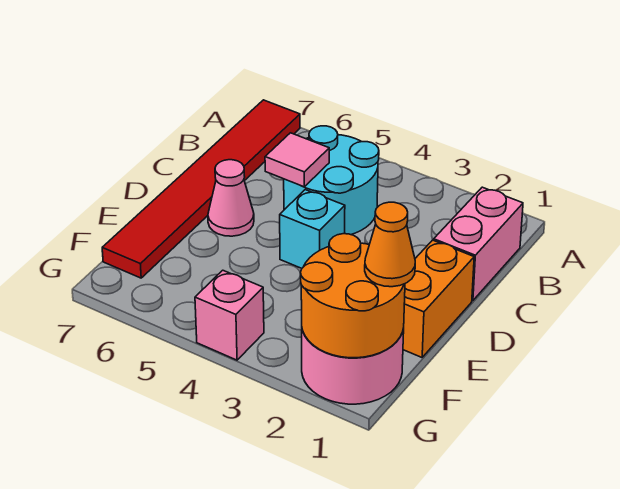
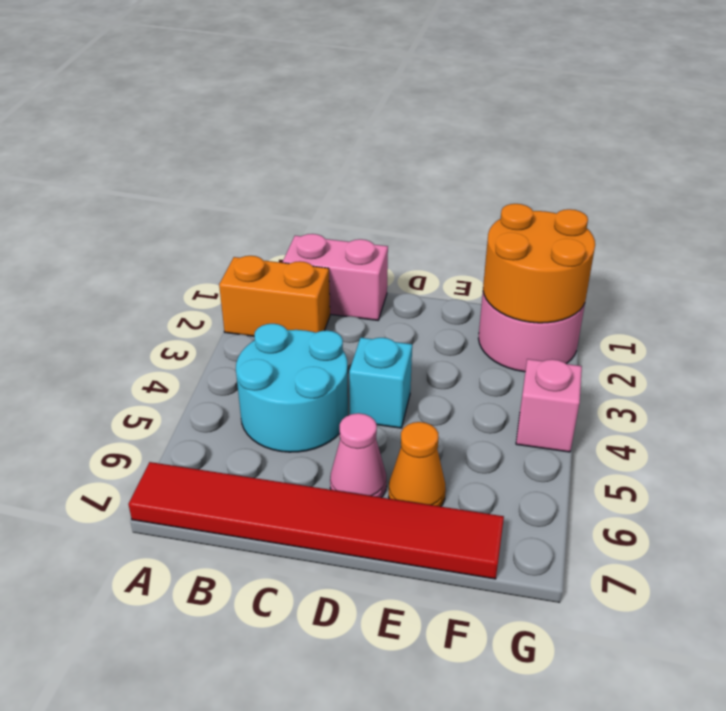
pink tile C5 level 2 -> none
orange brick D1:E1 level 1 -> orange brick A2:B2 level 1
orange cone F1 level 3 -> orange cone E6 level 1

